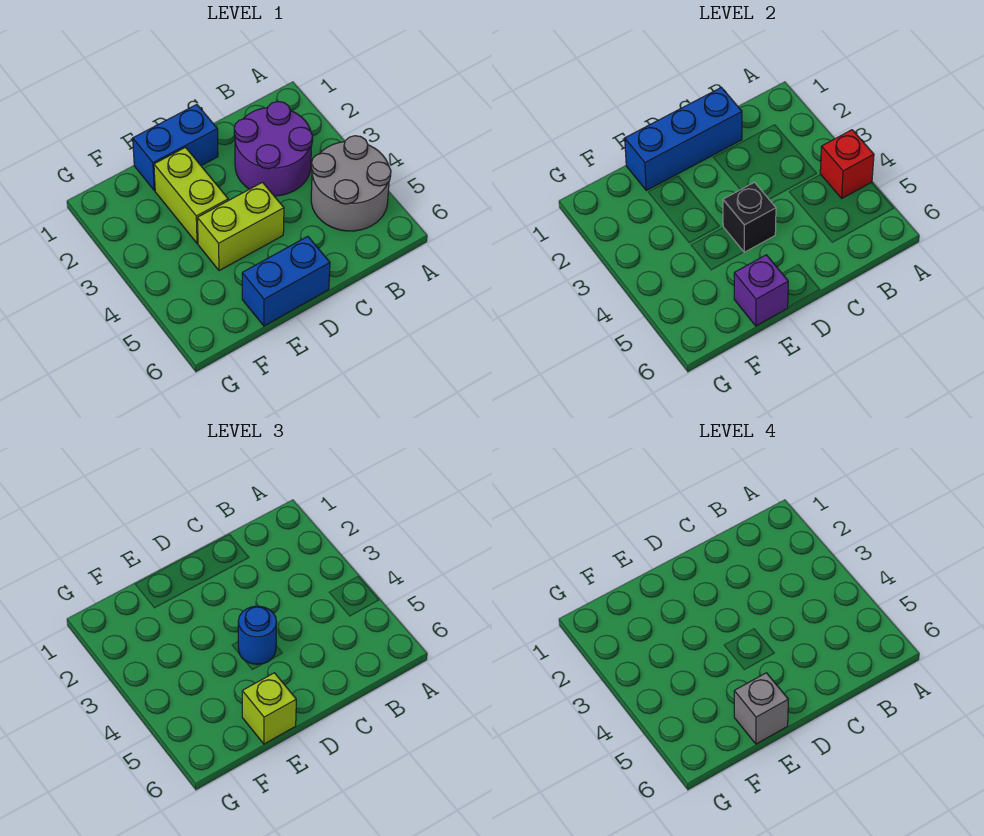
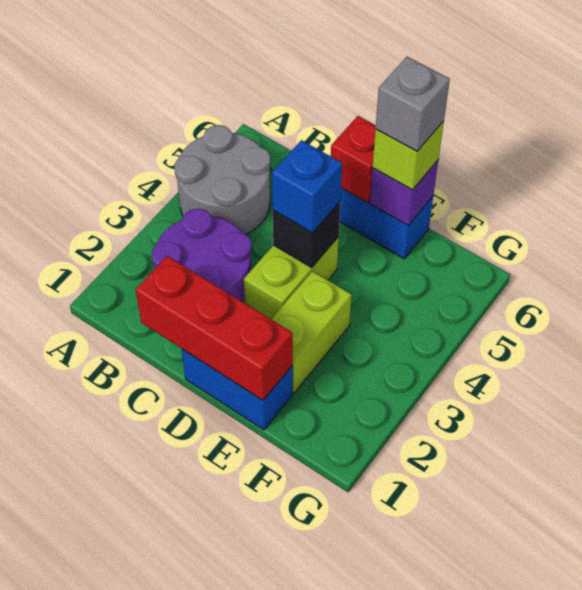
red brick A4 level 2 -> red brick D6 level 2
blue brick C1:E1 level 2 -> red brick C1:E1 level 2
lime brick D4:E4 level 1 -> lime brick D3:D4 level 1
blue round brick D4 level 3 -> blue brick D4 level 3

